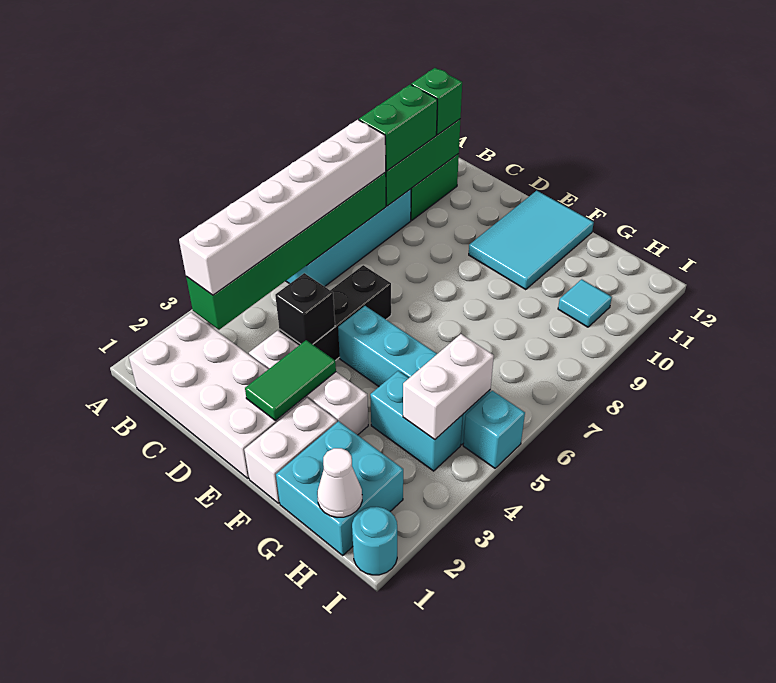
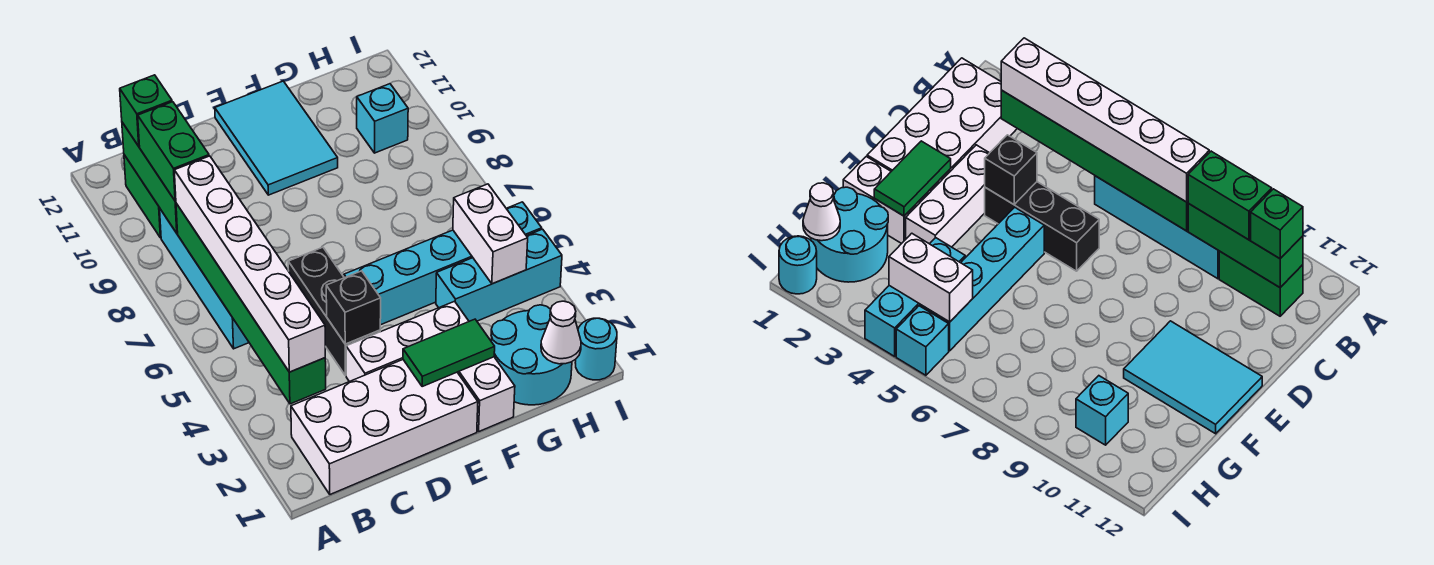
green tile E2:E3 level 2 -> green tile E2:F2 level 2
cyan brick G1:H2 level 1 -> cyan round brick G1:H2 level 1
cyan brick G4:H4 level 1 -> cyan brick G4:I4 level 1
cyan tile H10 level 1 -> cyan brick H10 level 1

